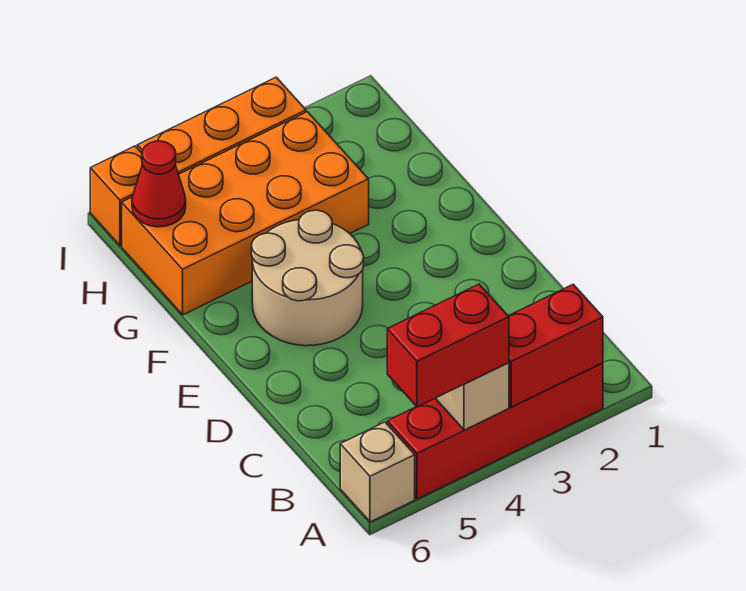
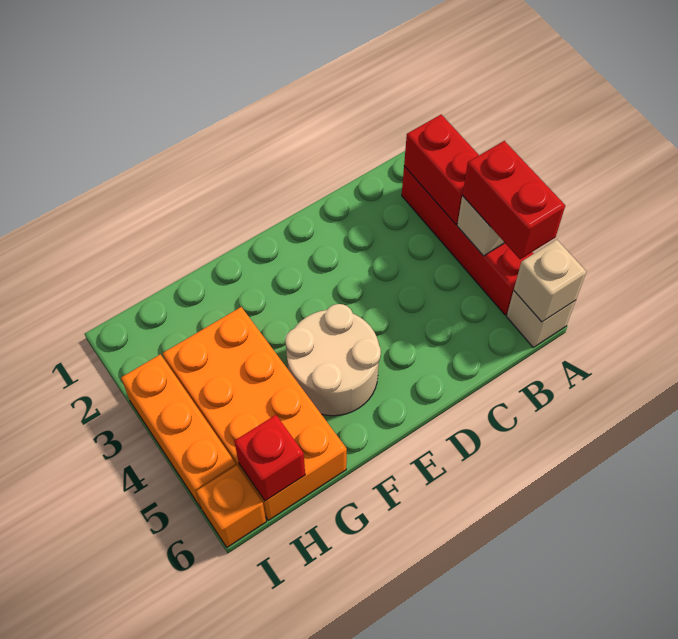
none -> tan brick A6 level 2
red cone H6 level 2 -> red brick H6 level 2

